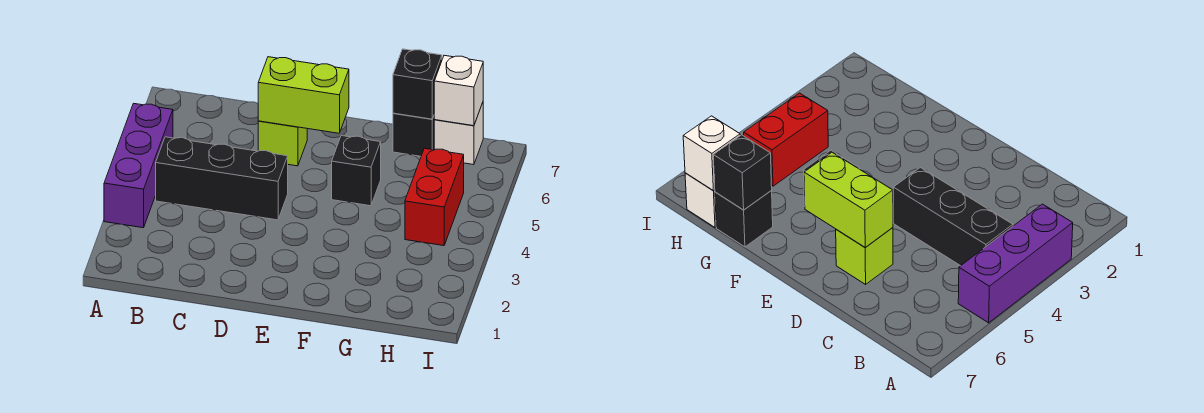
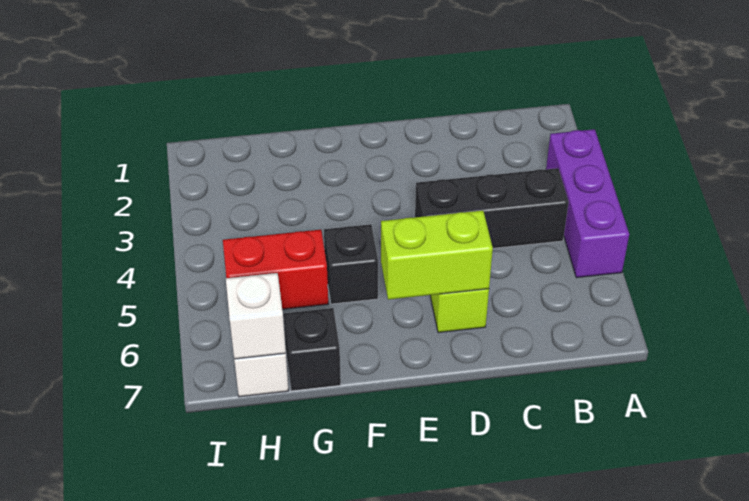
black brick G7 level 2 -> none
red brick H4:H5 level 1 -> red brick G5:H5 level 1

